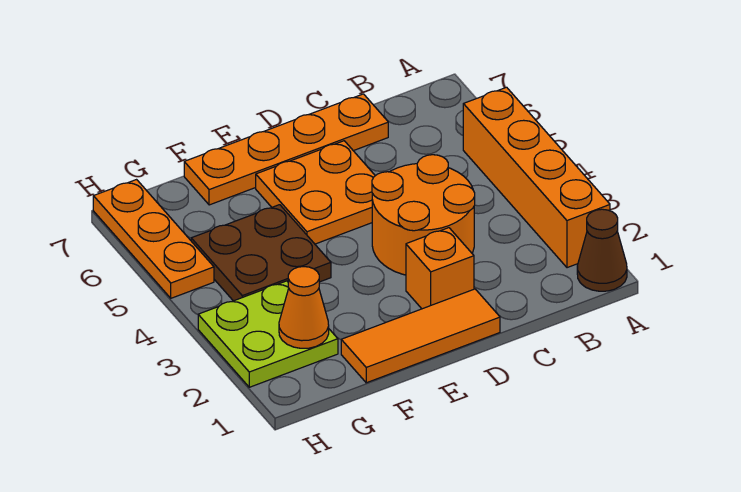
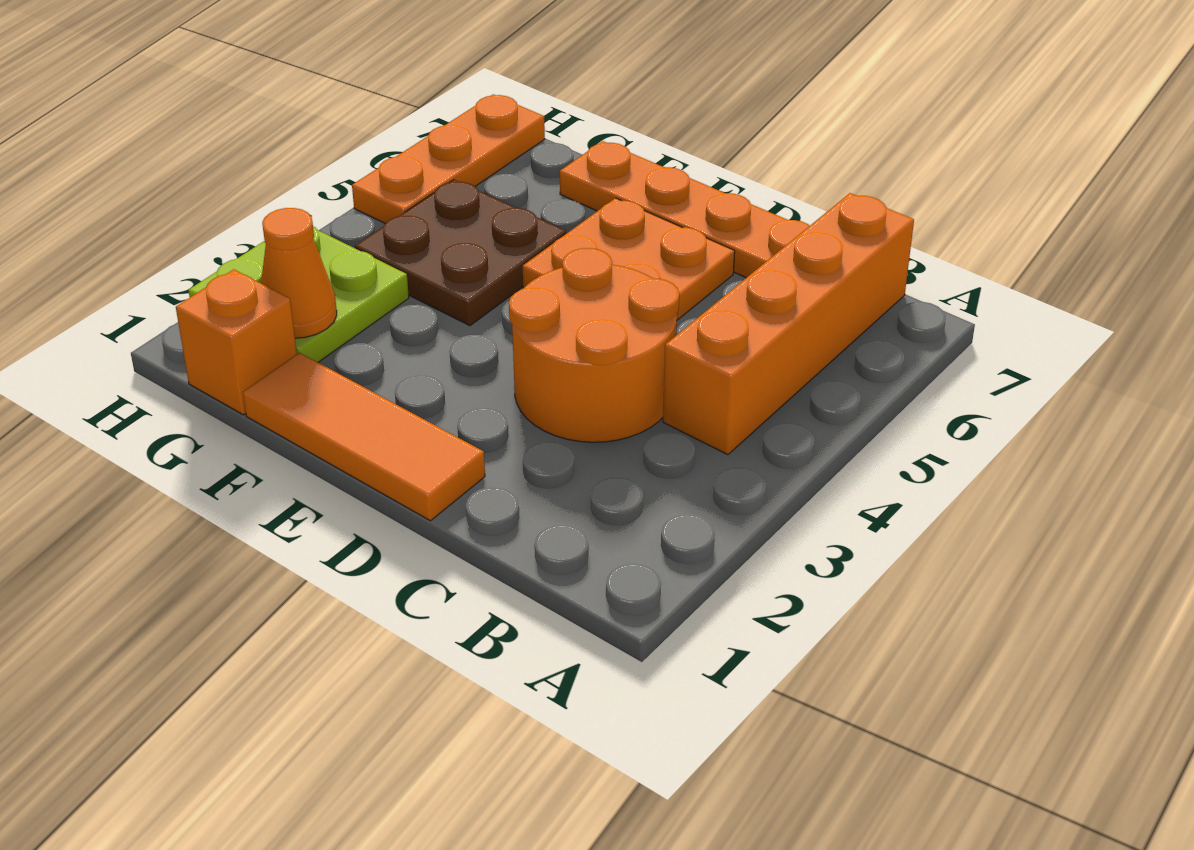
brown cone A1 level 1 -> none
orange brick A2:A5 level 1 -> orange brick B4:B7 level 1
orange brick D2 level 1 -> orange brick G1 level 1

